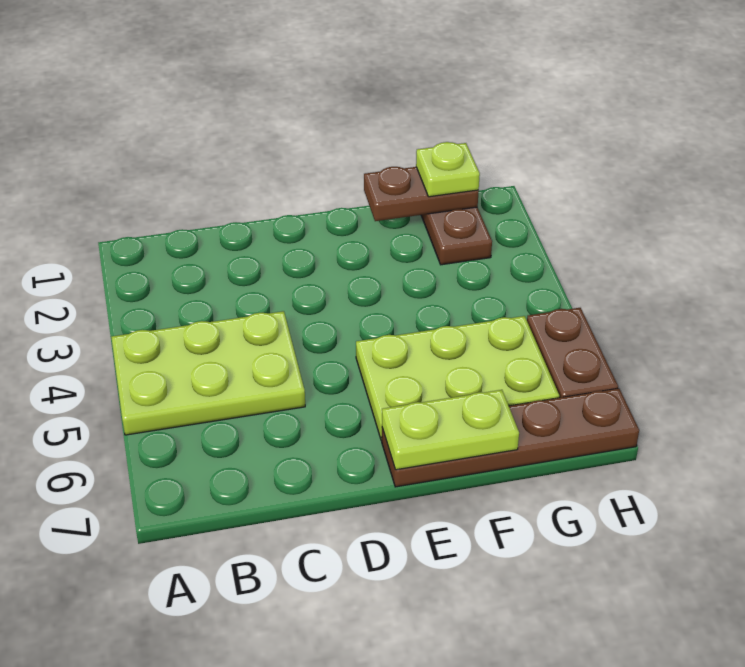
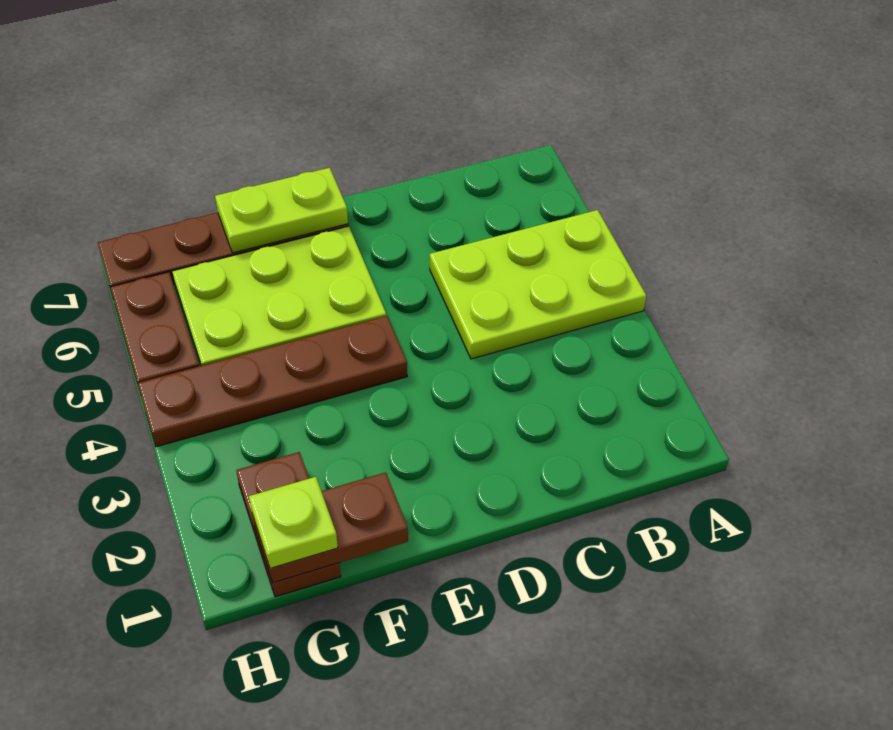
none -> brown plate E4:H4 level 1

